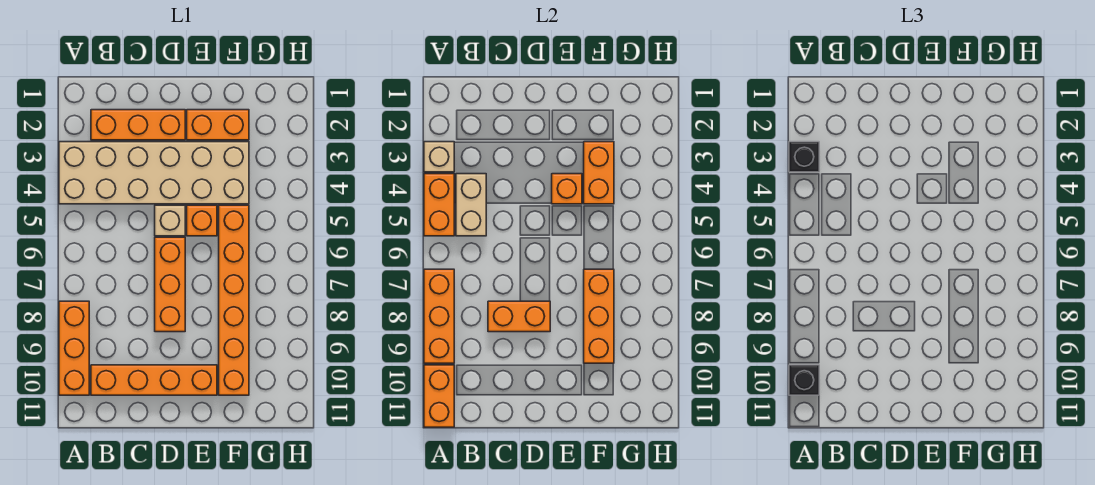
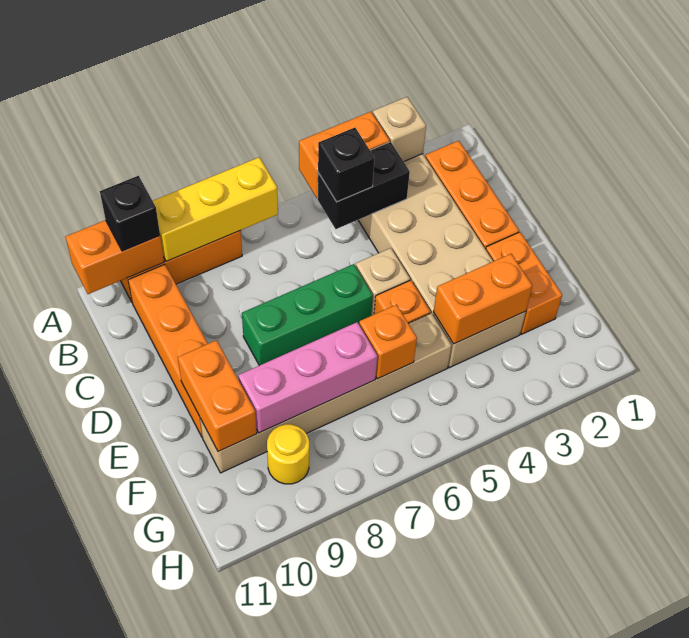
black brick A3 level 3 -> black brick B5 level 3
orange brick A7:A9 level 2 -> yellow brick A7:A9 level 2
tan brick B4:B5 level 2 -> black brick B4:B5 level 2
orange brick C8:D8 level 2 -> orange brick E10:F10 level 2
orange brick D6:D8 level 1 -> green brick D6:D8 level 1
orange brick E4 level 2 -> orange brick F6 level 2
orange brick F5:F10 level 1 -> tan brick F5:F10 level 1
orange brick F7:F9 level 2 -> pink brick F7:F9 level 2
none -> yellow round brick G9 level 1

